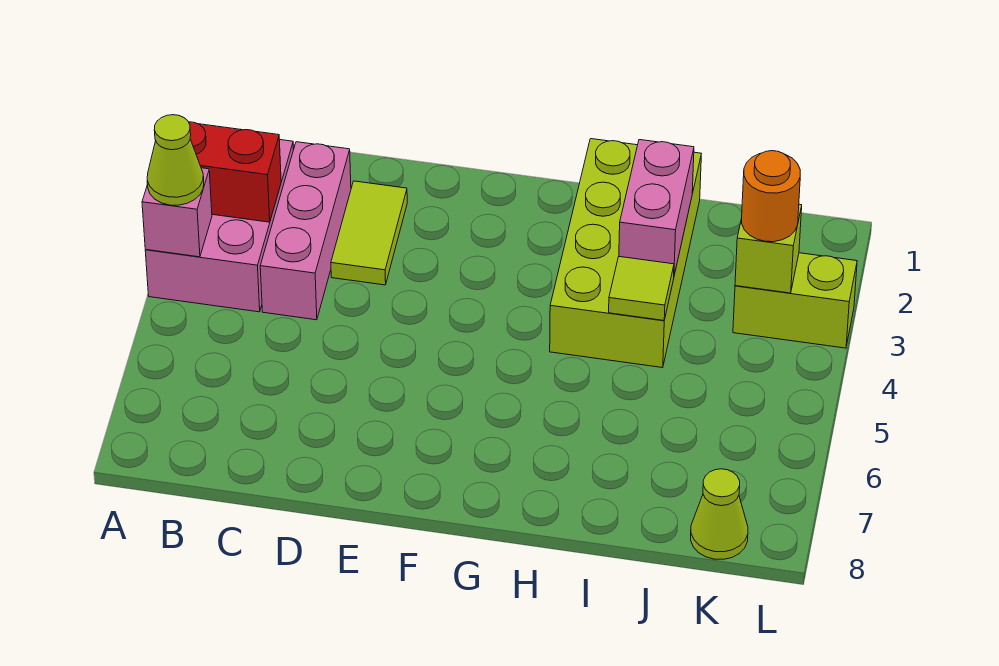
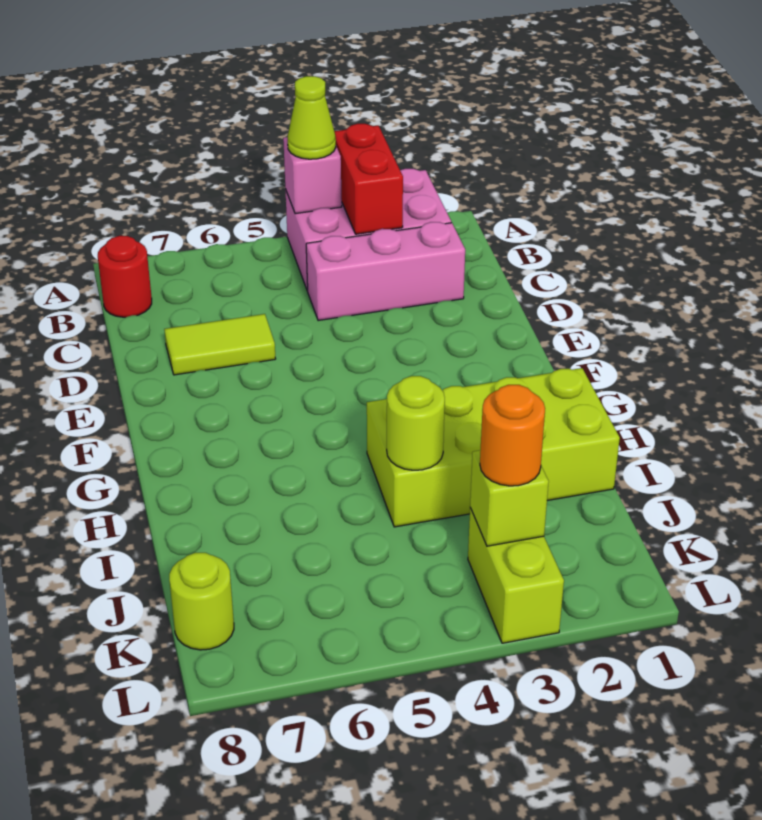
none -> red round brick B8 level 1
lime tile D2:D3 level 1 -> lime tile D6:D7 level 1
pink brick I2:I3 level 2 -> none
lime tile I4 level 2 -> lime round brick I4 level 2
lime cone K8 level 1 -> lime round brick K8 level 1

